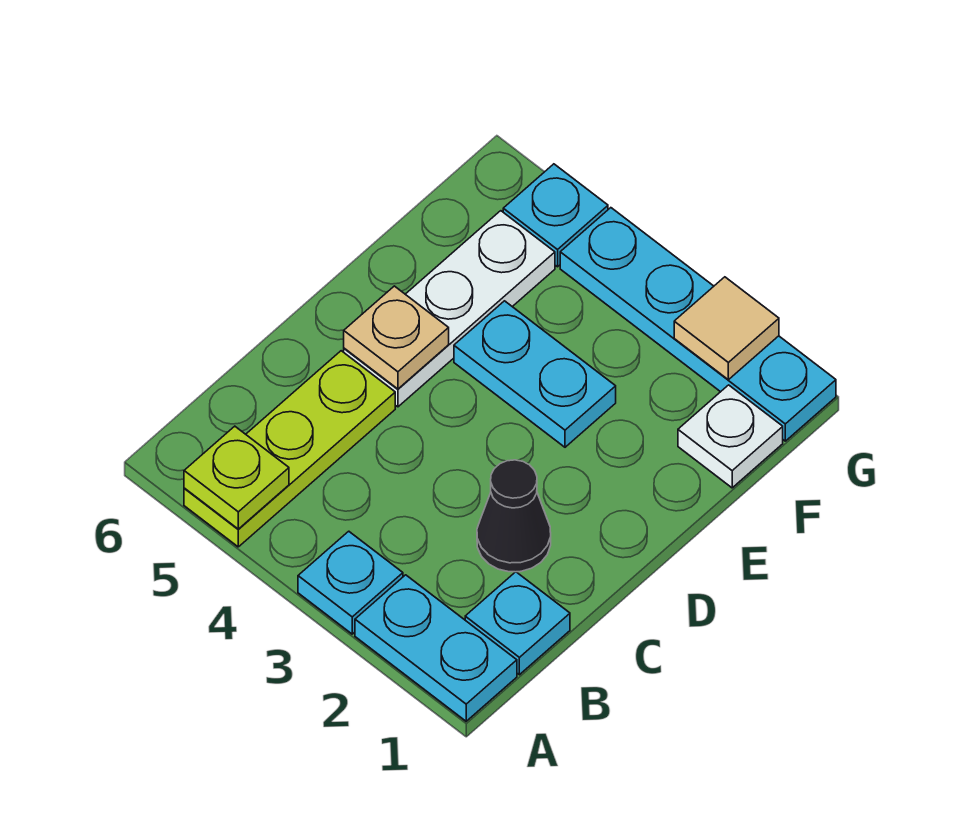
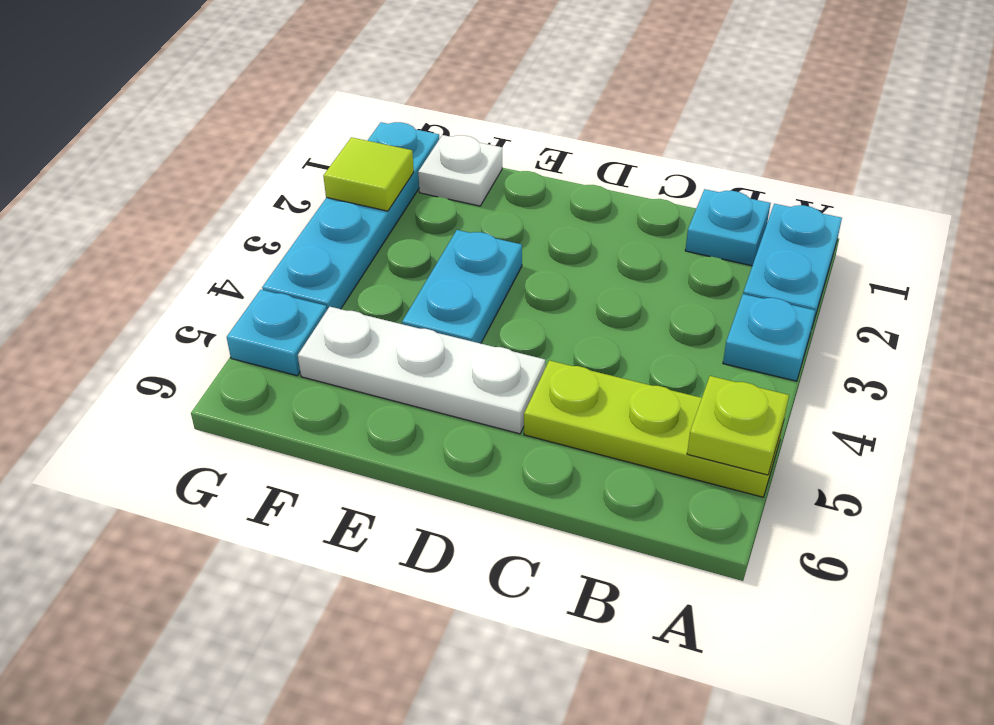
black cone C2 level 1 -> none
tan plate D5 level 2 -> none
tan tile G2 level 2 -> lime tile G2 level 2

